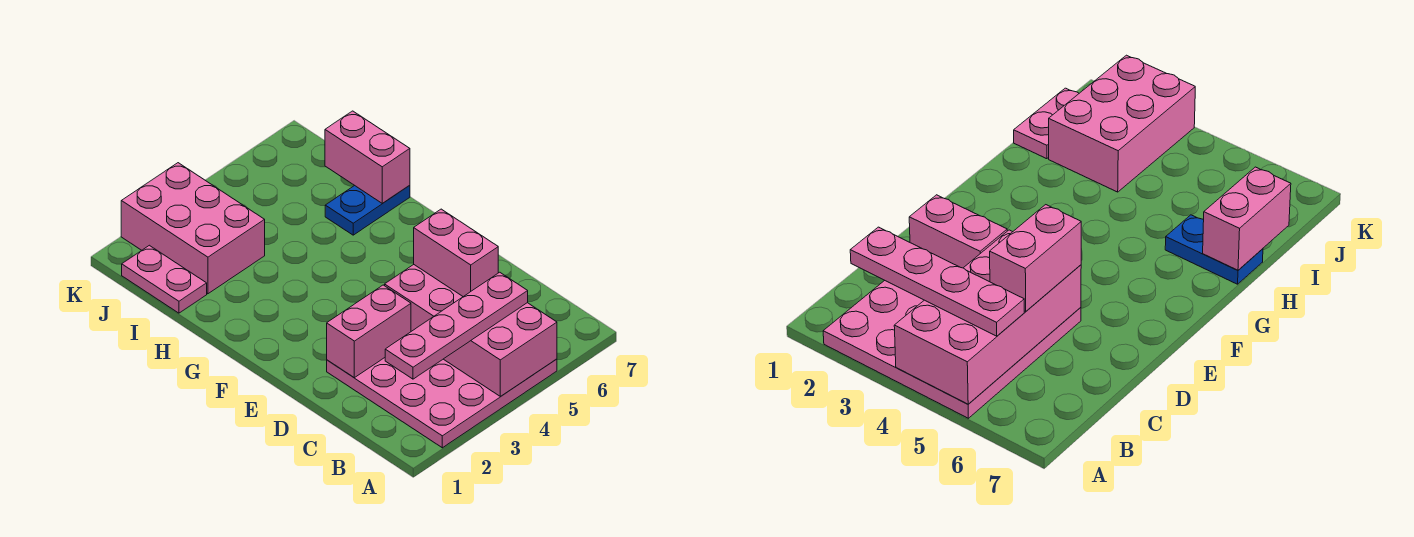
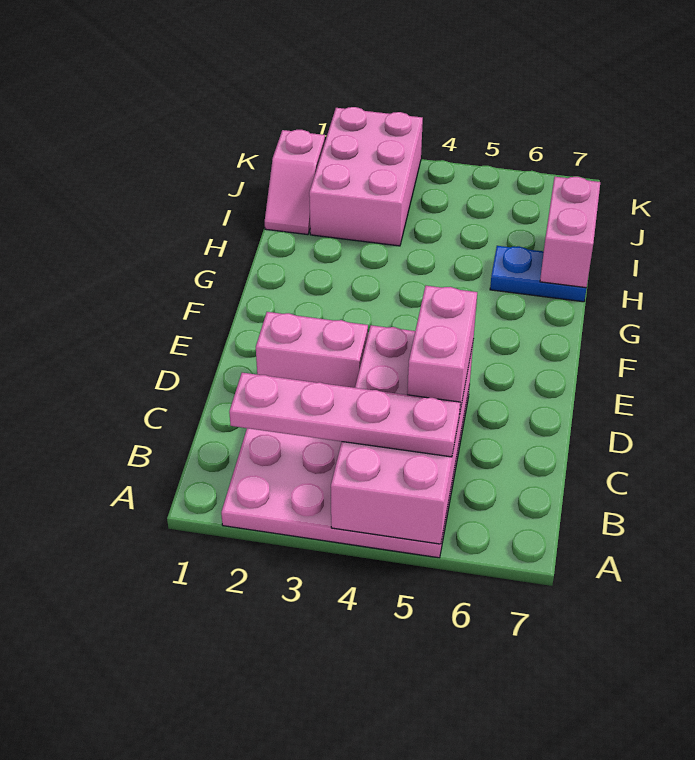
pink plate I1:J1 level 1 -> pink slope I1:J1 level 1 top J

